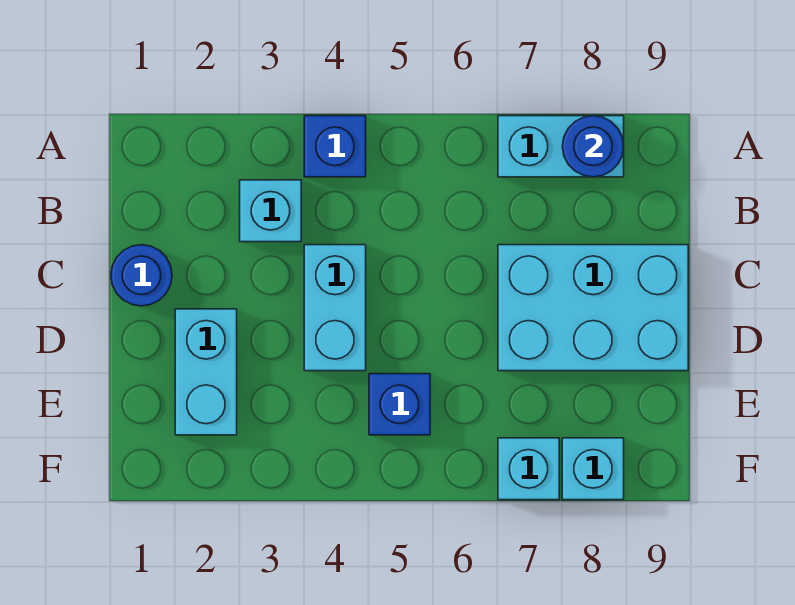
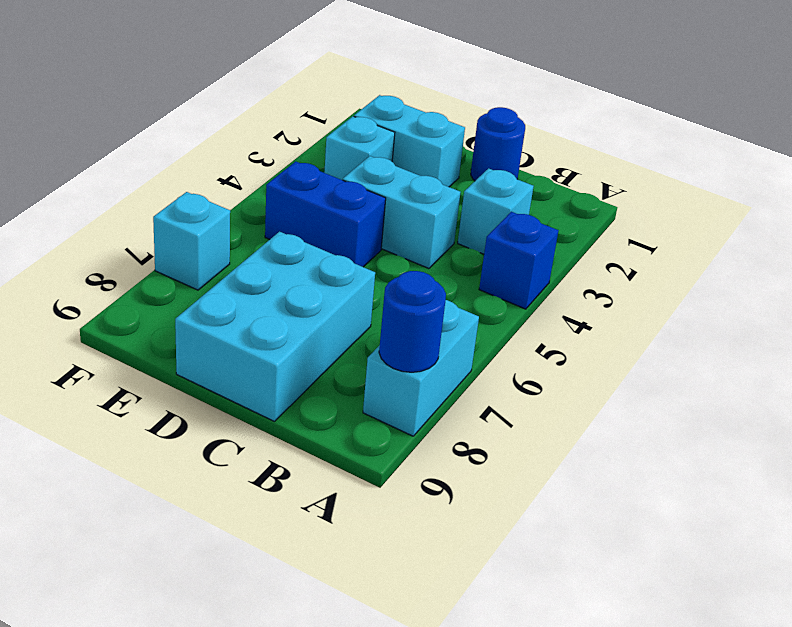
blue brick E5 level 1 -> blue brick D5:E5 level 1
cyan brick F8 level 1 -> cyan brick E3 level 1

